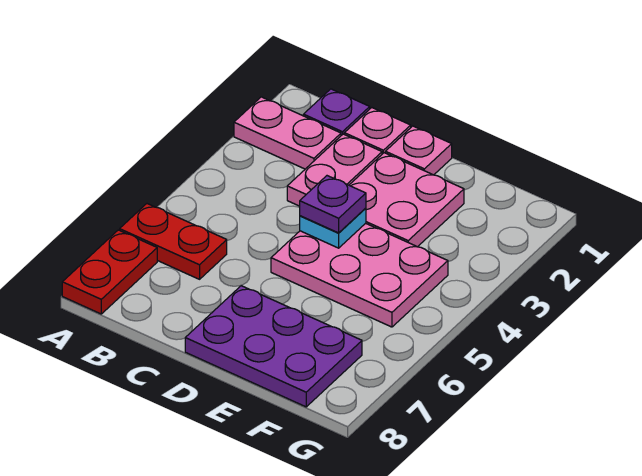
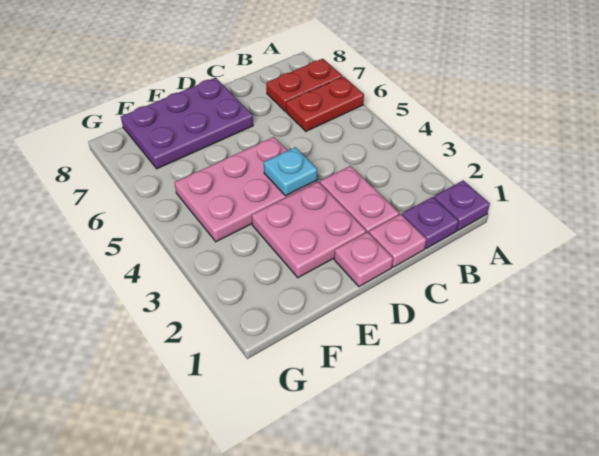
pink plate A2:B2 level 1 -> none
red plate A7:A8 level 1 -> red plate A7:B7 level 1
purple plate D4 level 3 -> purple plate A1 level 1

